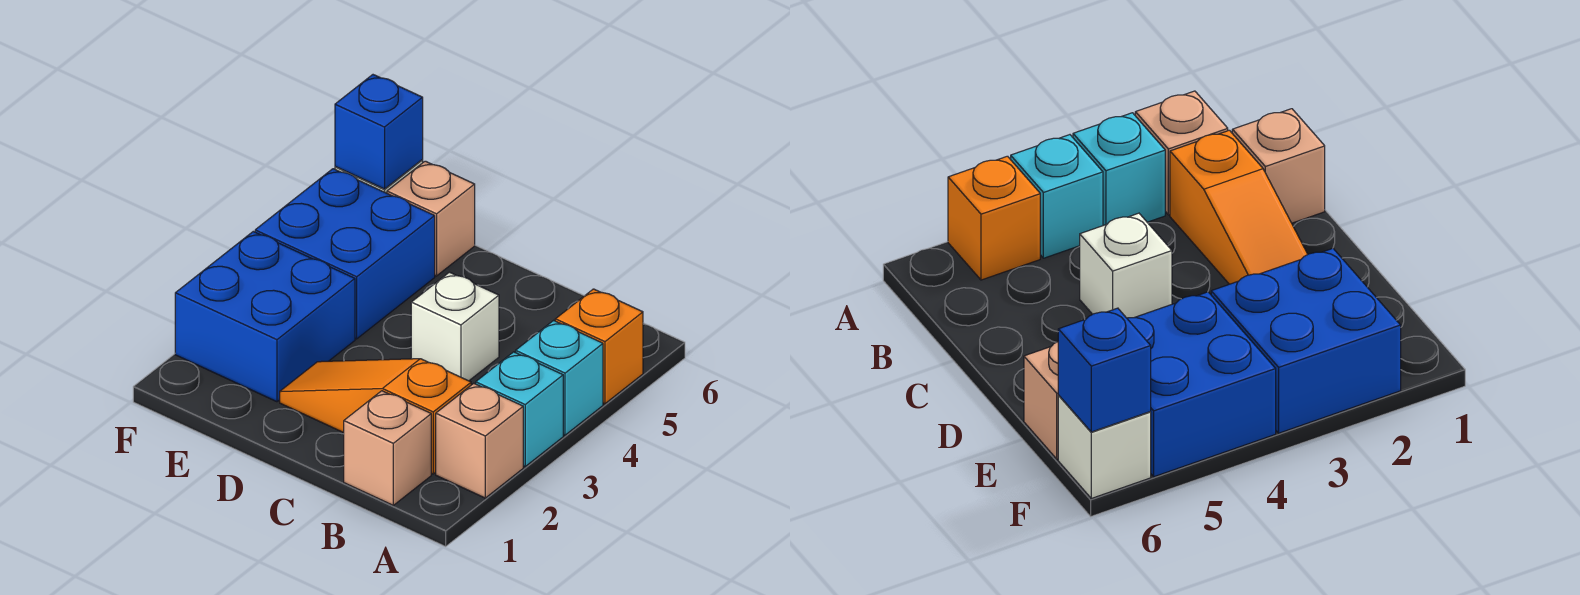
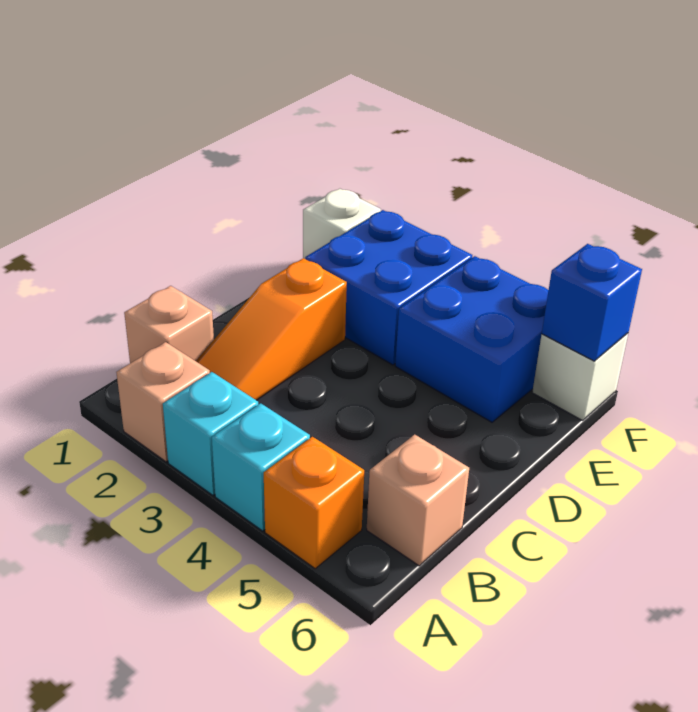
orange slope B2:D2 level 1 top B -> orange slope B2:D2 level 1 top D
white brick C4 level 1 -> white brick F1 level 1
tan brick E6 level 1 -> tan brick B6 level 1

